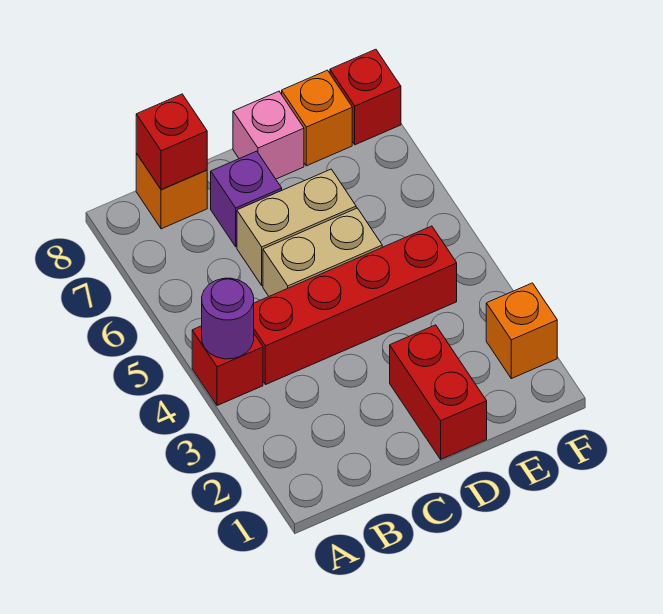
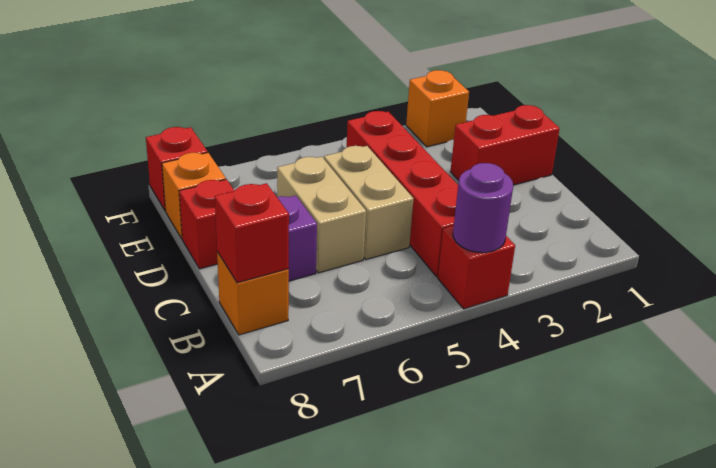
pink brick D8 level 1 -> red brick D8 level 1

